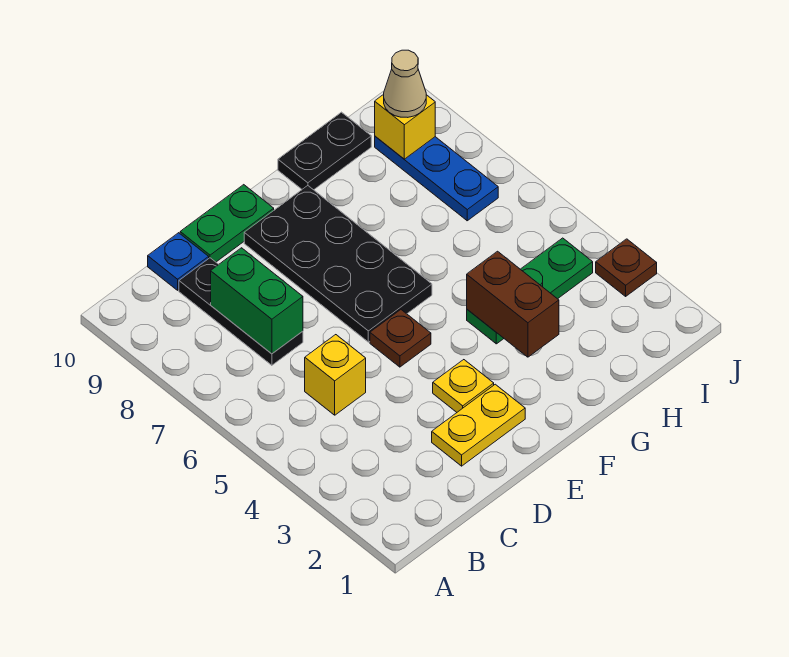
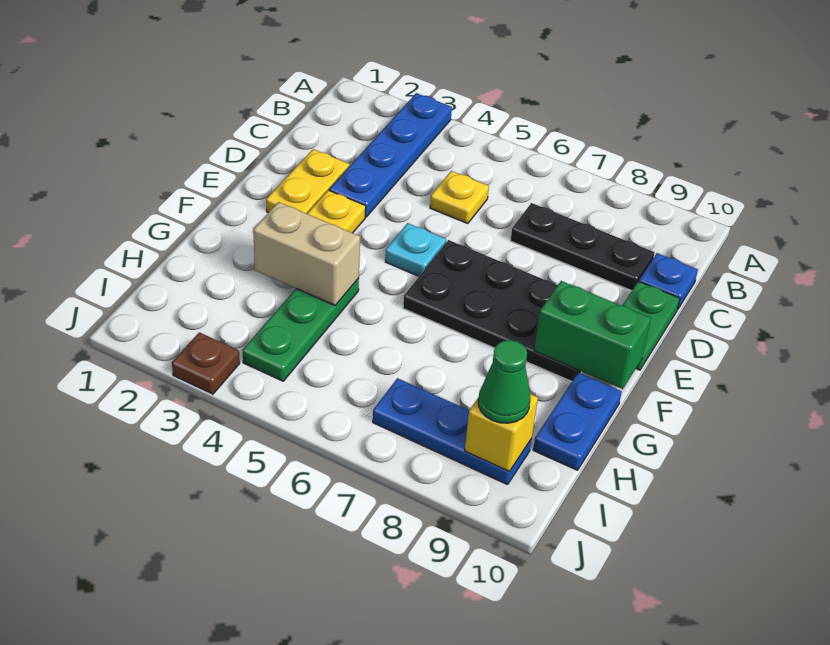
none -> blue plate A3:D3 level 1
yellow brick C5 level 1 -> yellow plate C5 level 1
green brick C7:C8 level 2 -> green brick F9:F10 level 2
brown plate E5 level 1 -> cyan plate E5 level 1
brown brick G3:G4 level 2 -> tan brick G3:G4 level 2
black plate G10:H10 level 1 -> blue plate G10:H10 level 1
tan cone I9 level 3 -> green cone I9 level 3

